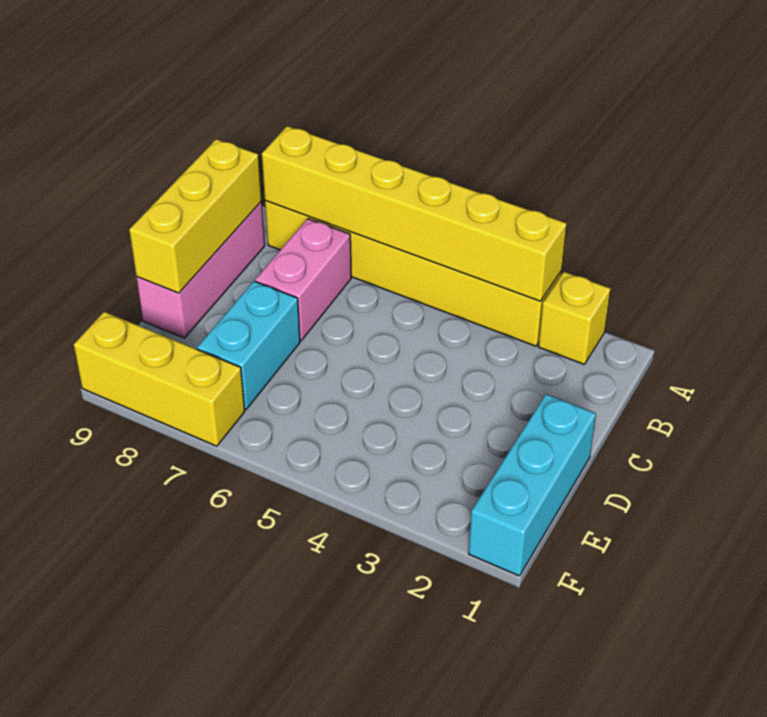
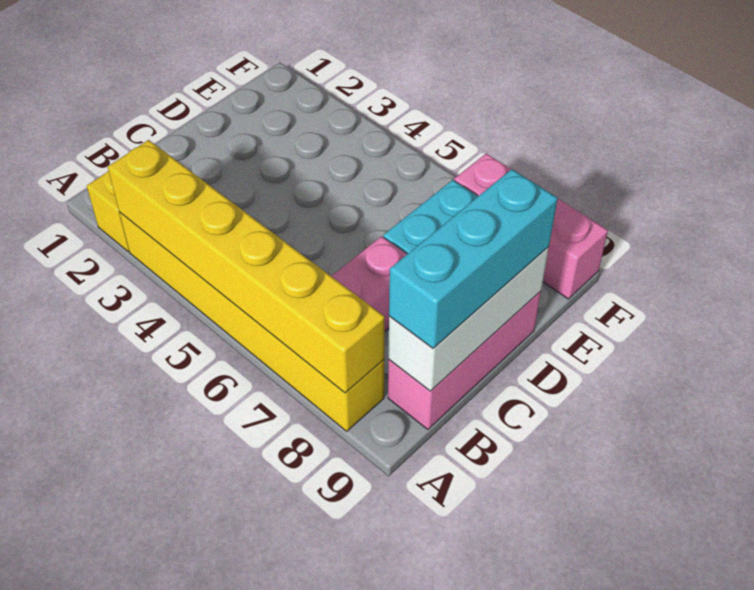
yellow brick B9:D9 level 2 -> white brick B9:D9 level 2
cyan brick D1:F1 level 1 -> cyan brick B9:D9 level 3
yellow brick F7:F9 level 1 -> pink brick F7:F9 level 1

